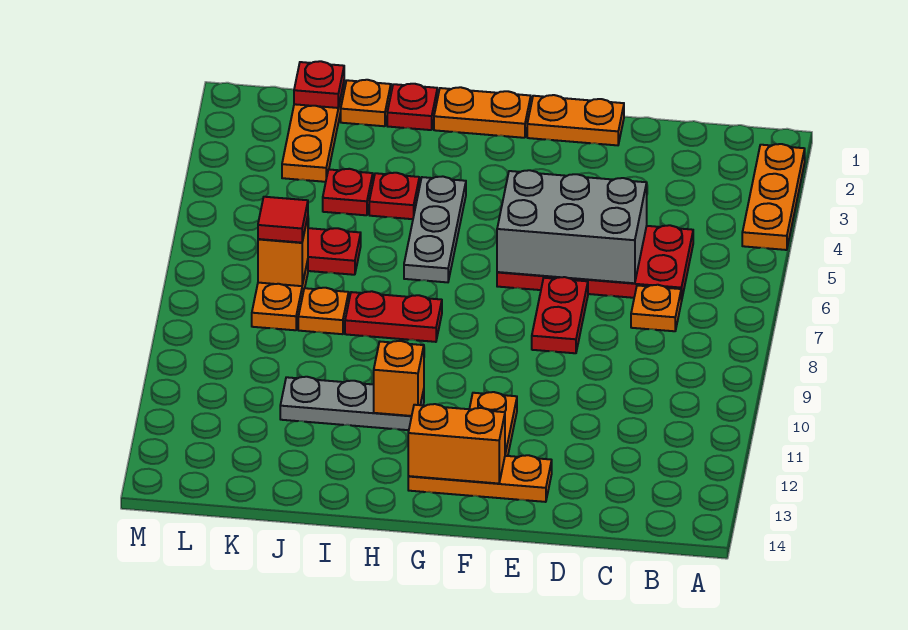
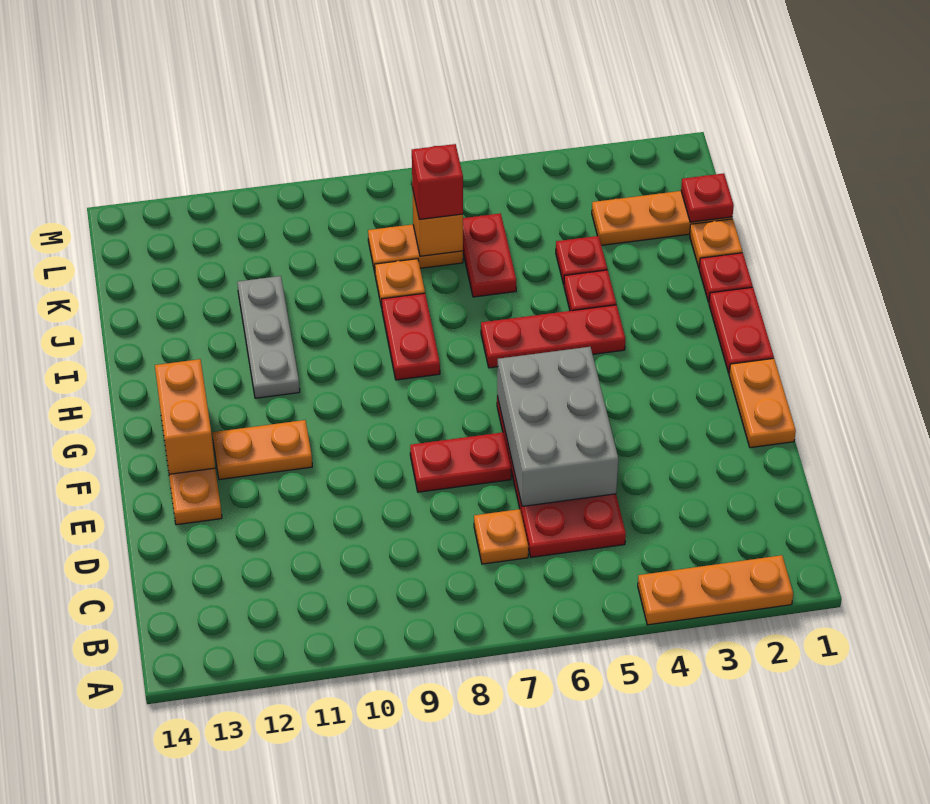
orange plate G1:H1 level 1 -> red plate G1:H1 level 1
grey plate H4:H6 level 1 -> red plate H4:H6 level 1
orange brick H11 level 2 -> none
red tile K7 level 3 -> red brick K7 level 3

